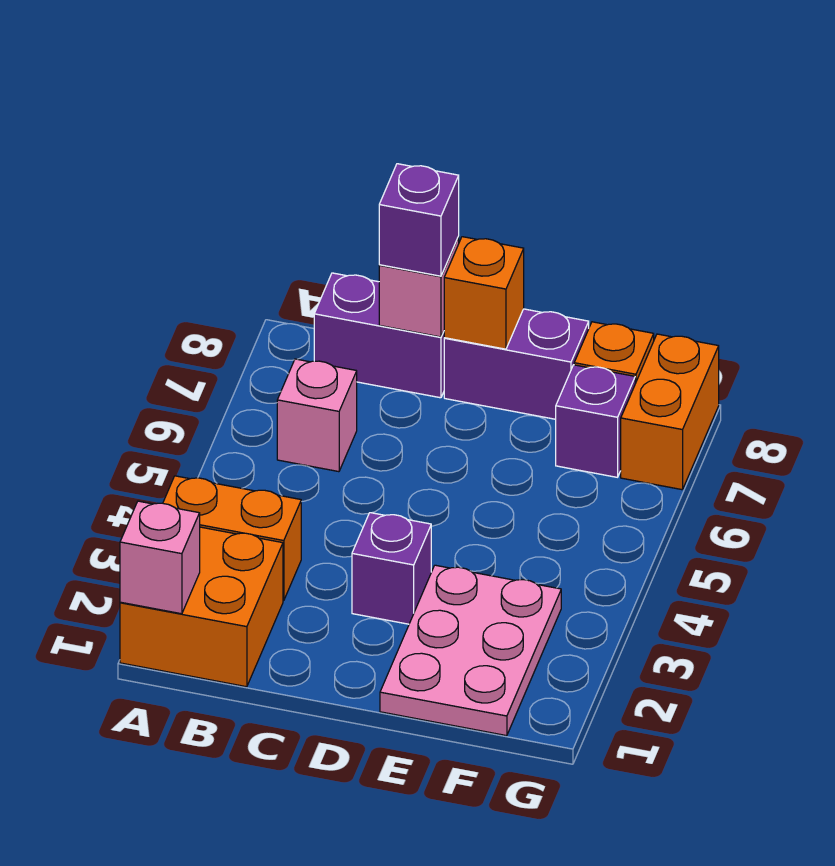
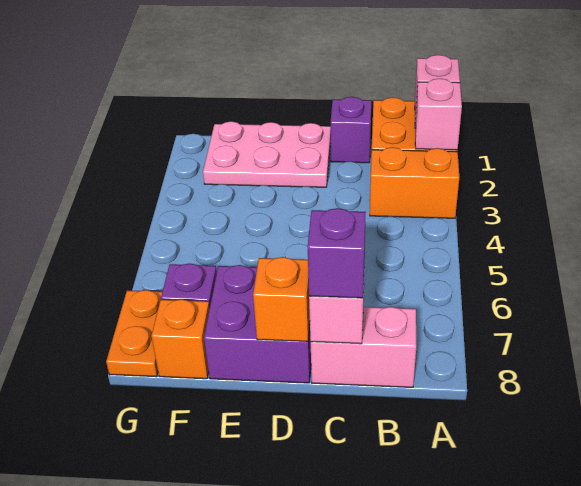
pink brick B6 level 1 -> pink brick A2 level 2
purple brick B8:C8 level 1 -> pink brick B8:C8 level 1
purple brick D3 level 1 -> purple brick C1 level 1
purple brick D8:E8 level 1 -> purple brick D7:E8 level 1
pink plate E1:F3 level 1 -> pink plate D1:F2 level 1
orange brick G7:G8 level 1 -> orange plate G7:G8 level 1

